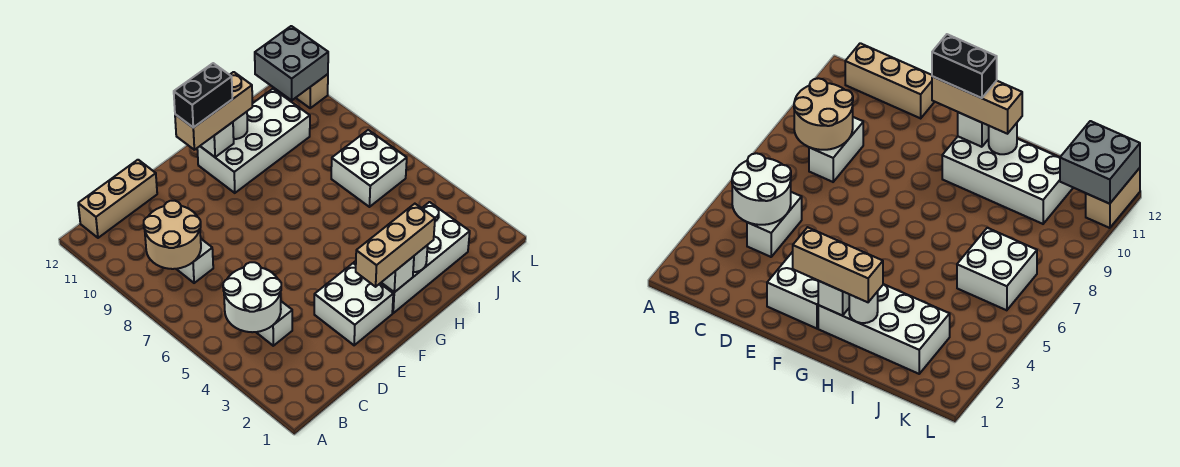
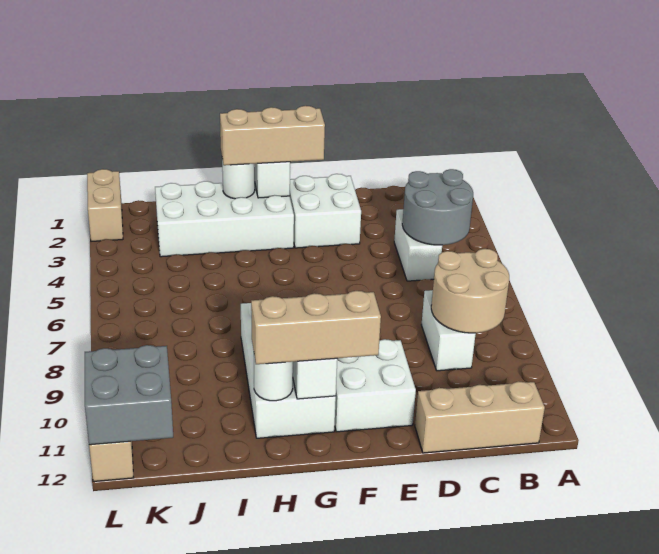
white round brick B4:C5 level 2 -> grey round brick B4:C5 level 2
black brick F11:G11 level 4 -> none
white brick G10:J11 level 1 -> white brick G8:H11 level 1
white brick J6:K7 level 1 -> white brick E10:F11 level 1
none -> tan brick L1:L2 level 1

